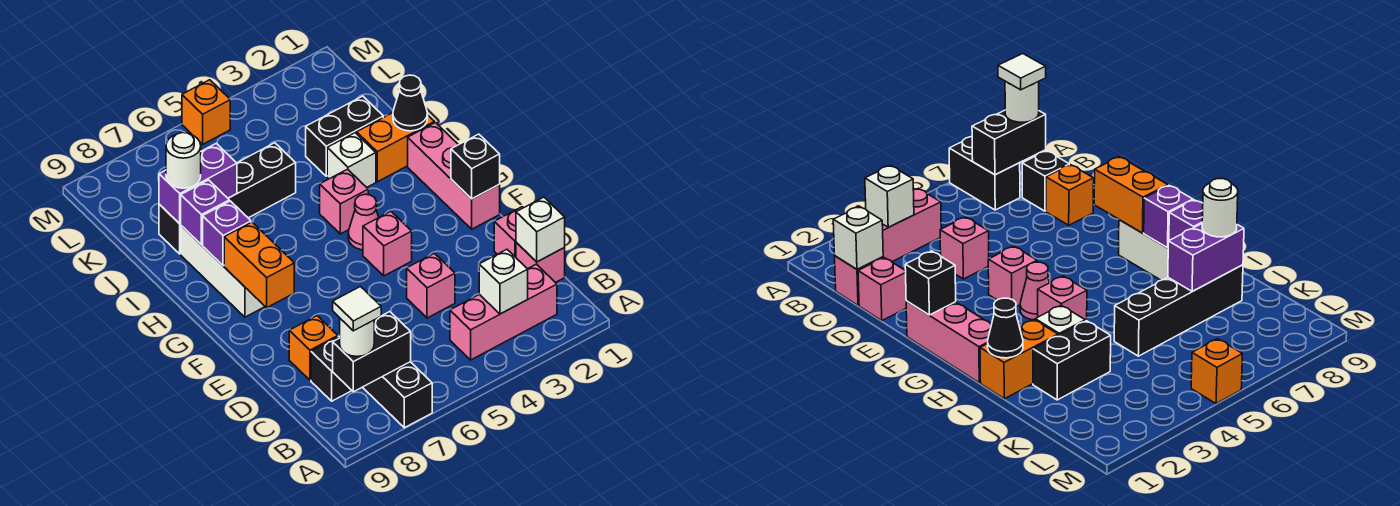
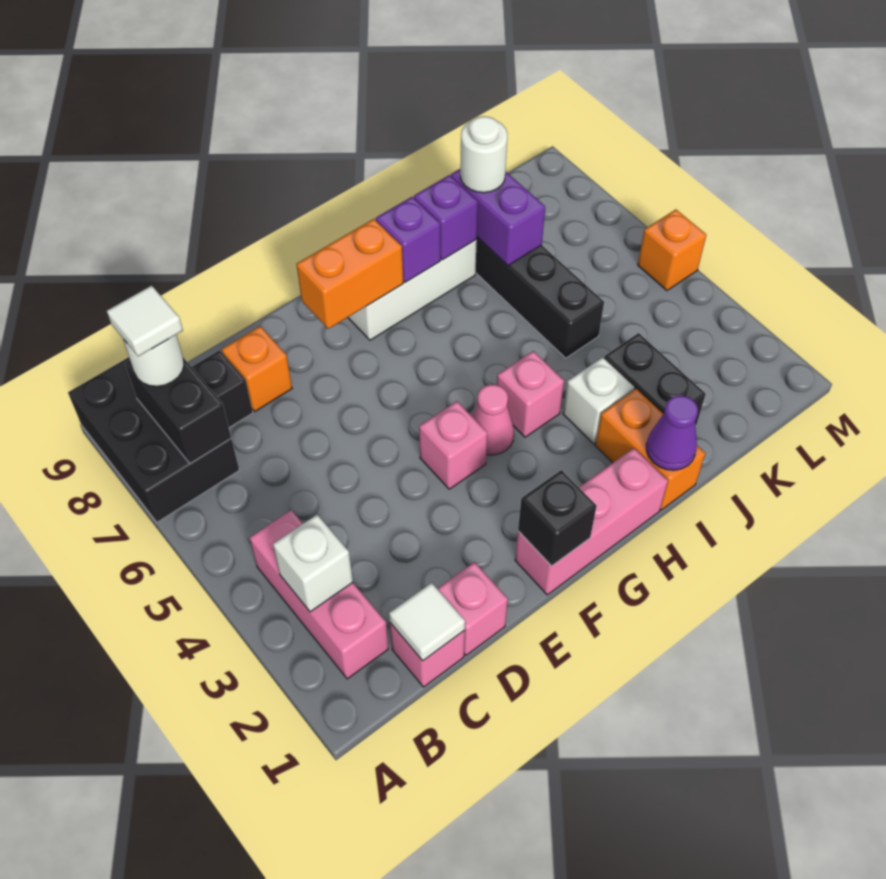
black brick A7:B7 level 1 -> black brick A7:B9 level 1
white brick C1 level 2 -> white tile C1 level 2
pink brick D4 level 1 -> none
black cone I1 level 2 -> purple cone I1 level 2

